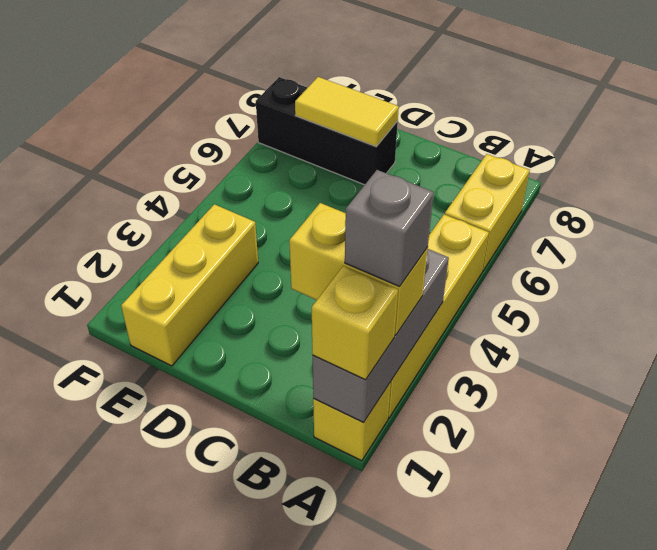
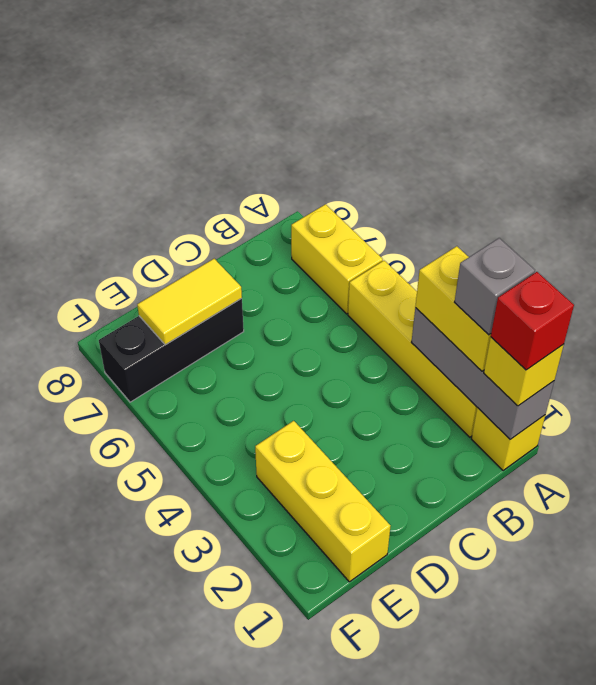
none -> red brick A1 level 4
yellow brick A2:B2 level 3 -> yellow brick A2:A3 level 3

